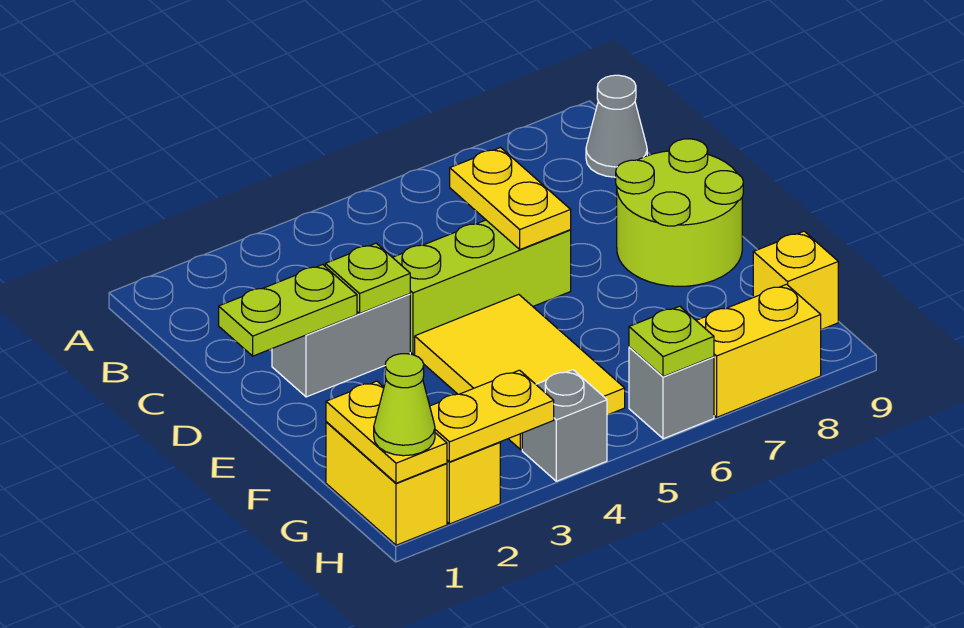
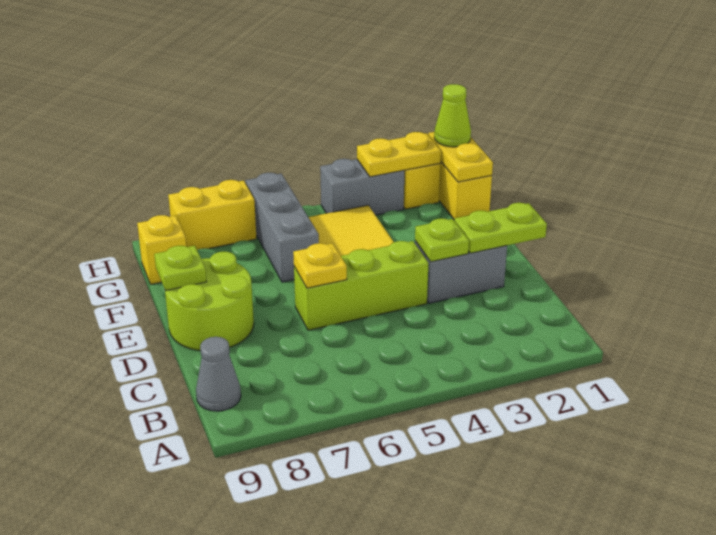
yellow plate C6:D6 level 2 -> yellow plate D6 level 2
grey brick H4 level 1 -> grey brick H3:H4 level 1
grey brick H6 level 1 -> grey brick F6:H6 level 1
lime plate H6 level 2 -> lime plate E9 level 2

